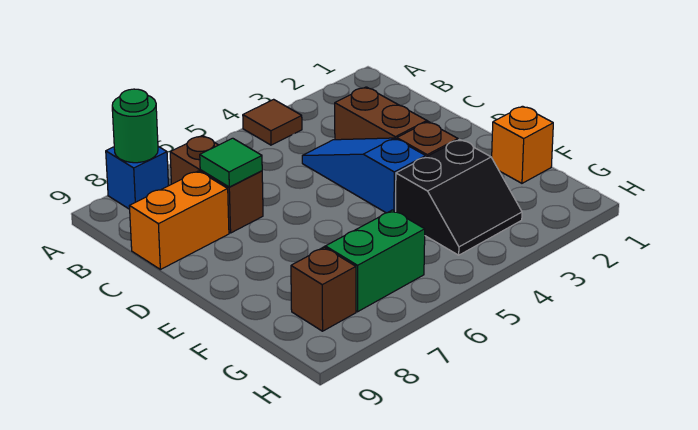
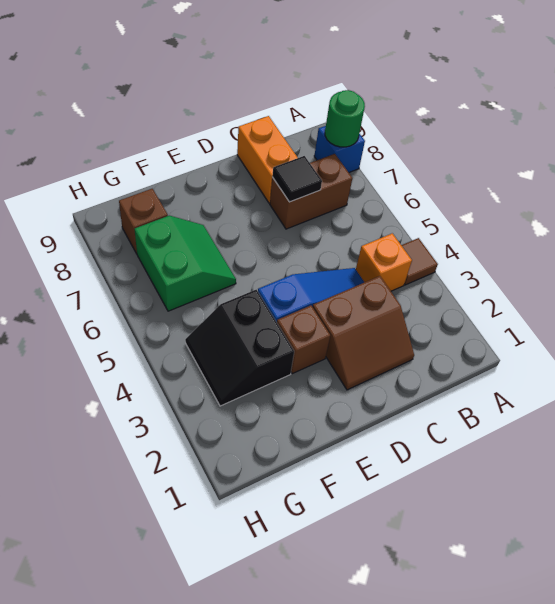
green tile C7 level 2 -> black tile C7 level 2
orange brick F1 level 1 -> orange brick B4 level 1

